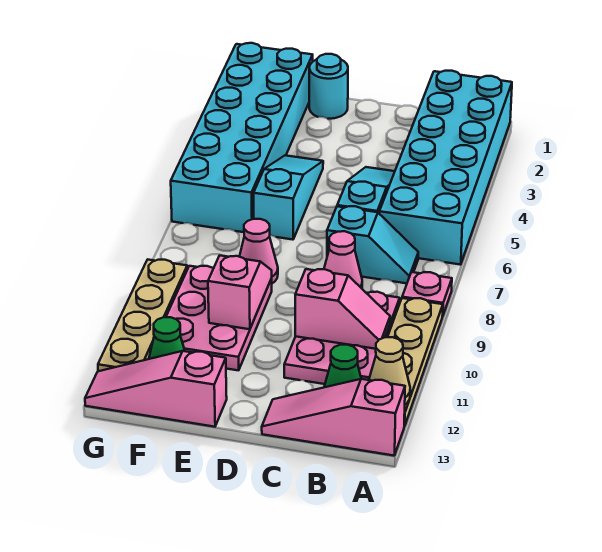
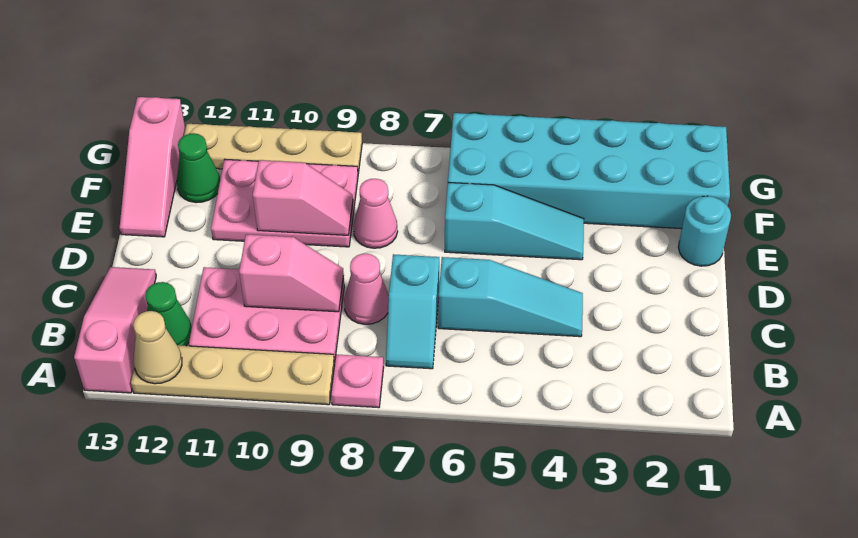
cyan brick A1:B6 level 1 -> none
pink slope B10:C10 level 2 top C -> pink slope C9:C10 level 2 top 10
pink slope E13:G13 level 1 top E -> pink slope E13:G13 level 1 top G

